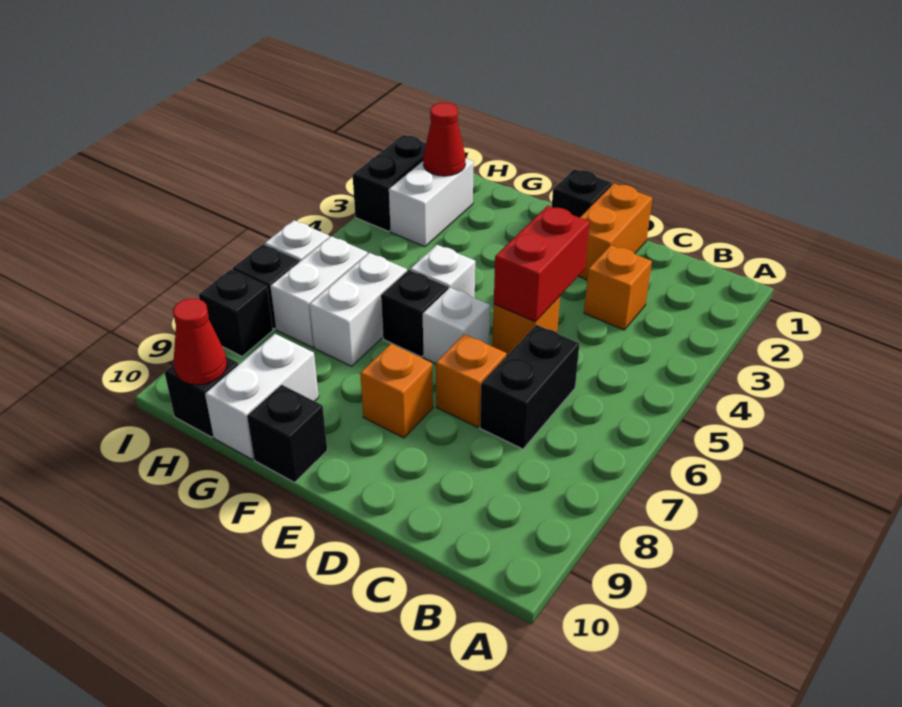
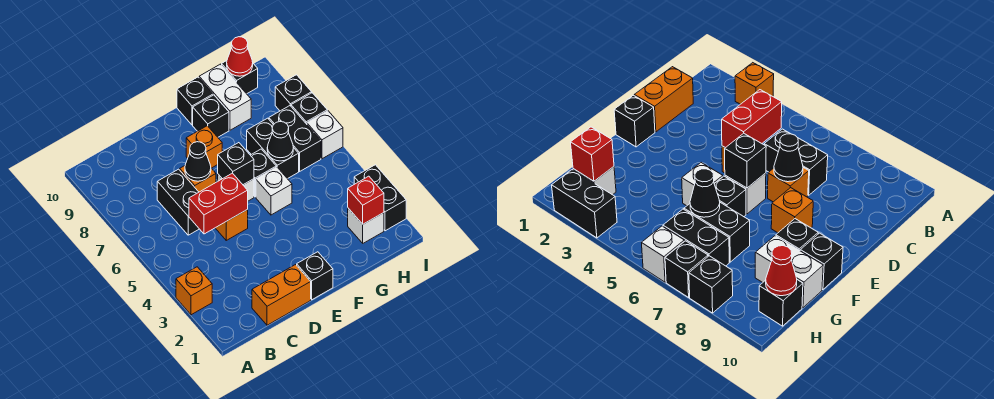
orange brick C3 level 1 -> orange brick A3 level 1
orange brick D1:D2 level 1 -> orange brick C1:D1 level 1
red brick D4:D5 level 2 -> red brick C5:D5 level 2
none -> black cone D7 level 2
none -> black brick E6 level 2
none -> black brick F9 level 1
white brick G6:G7 level 1 -> black brick G6:G7 level 1
none -> black cone G6 level 2
white brick H2:H3 level 1 -> white brick H2 level 1
red cone H2 level 2 -> red brick H2 level 2
white brick H6:H7 level 1 -> black brick H6:H7 level 1

